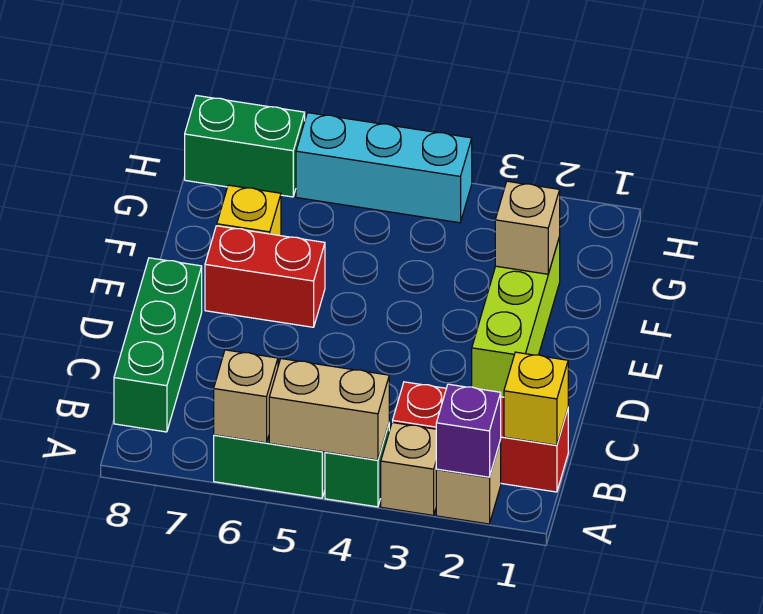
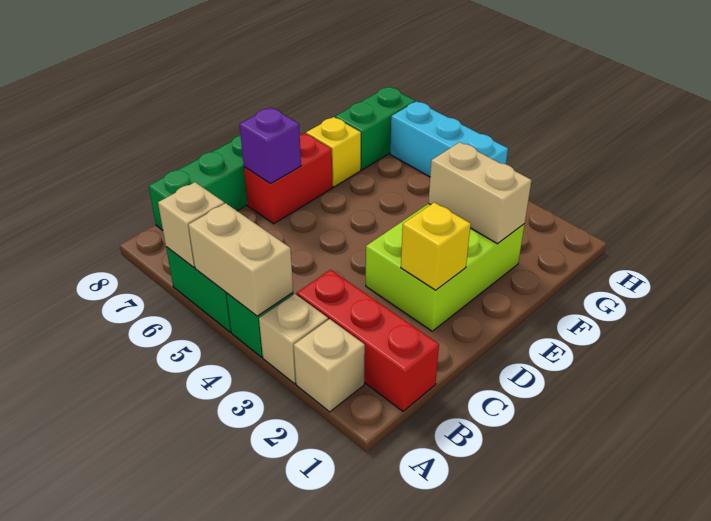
purple brick A2 level 2 -> purple brick D7 level 2
yellow brick B1 level 2 -> yellow brick D2 level 2
lime brick D2:F2 level 1 -> lime brick D2:F3 level 1
red brick E6:E7 level 1 -> red brick D7:E7 level 1
tan brick F2 level 2 -> tan brick F2:F3 level 2
green brick H7:H8 level 1 -> green brick G7:H7 level 1

